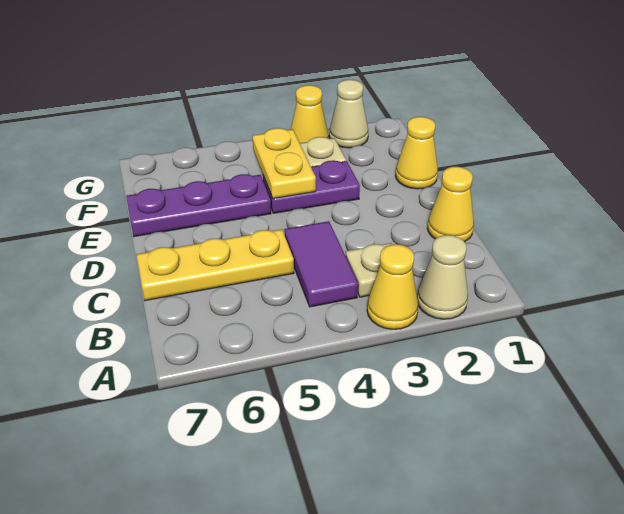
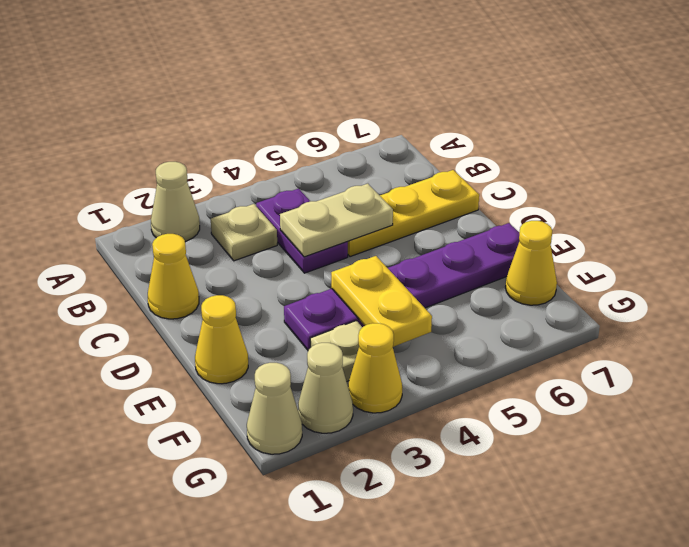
yellow cone A3 level 1 -> yellow cone F7 level 1
purple tile B4:C4 level 1 -> purple plate B4:C4 level 1
none -> tan plate C4:C5 level 2
none -> tan cone G1 level 1

